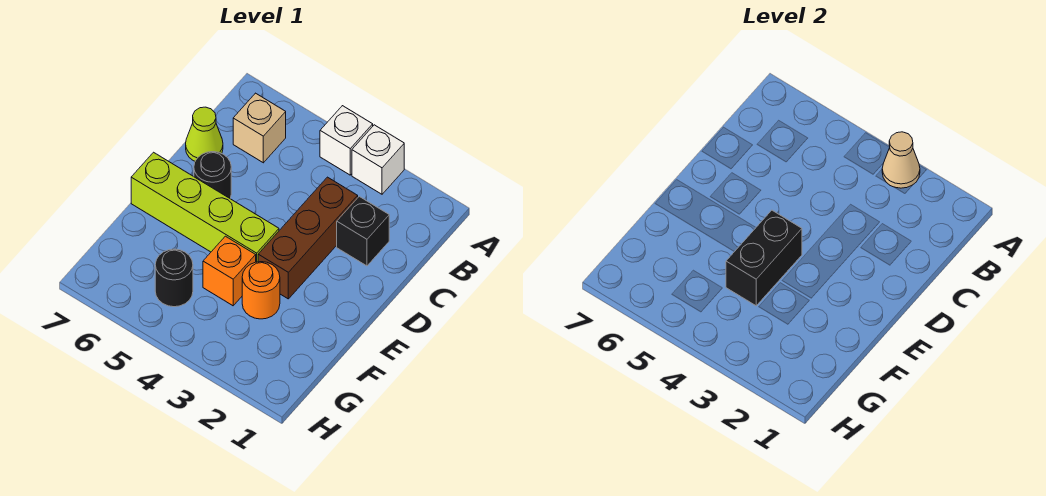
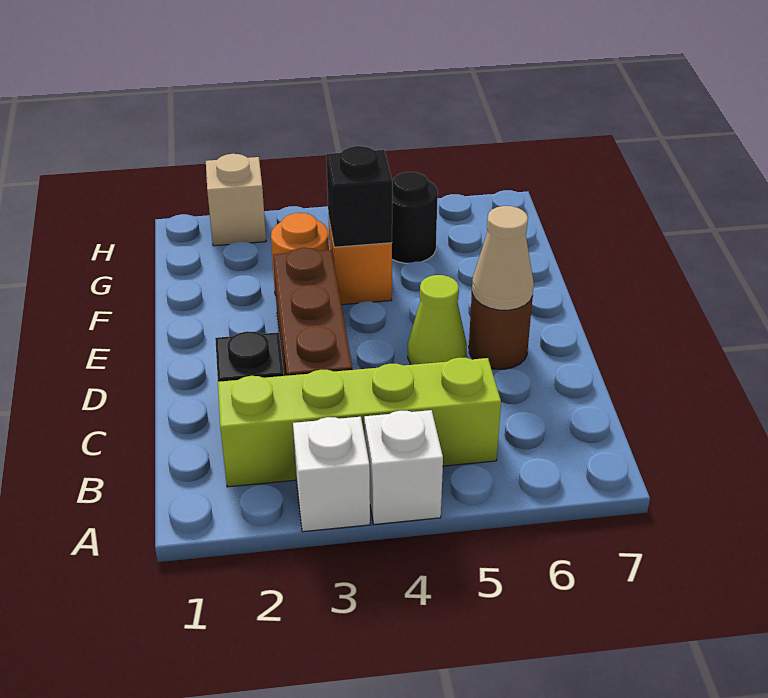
tan cone A3 level 2 -> tan cone D6 level 2
tan brick B6 level 1 -> tan brick H2 level 1
lime cone C7 level 1 -> lime cone D5 level 1
black round brick D6 level 1 -> brown round brick D6 level 1
lime brick E4:E7 level 1 -> lime brick B2:B5 level 1
black brick E4:F4 level 2 -> black brick F4 level 2

